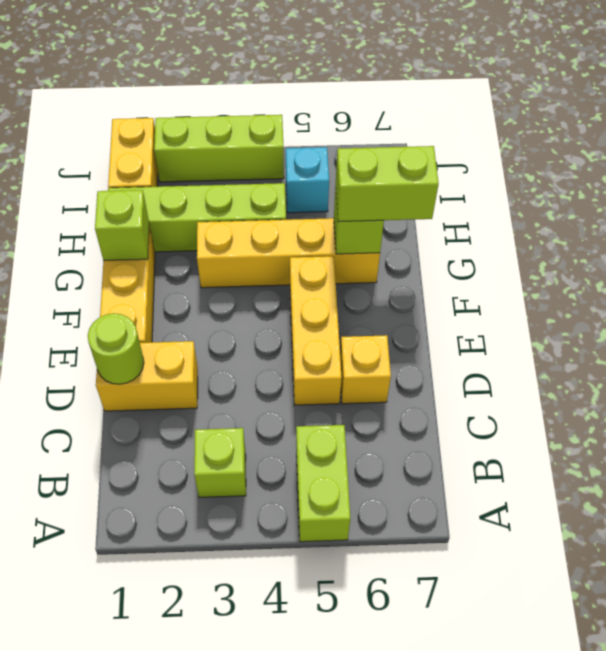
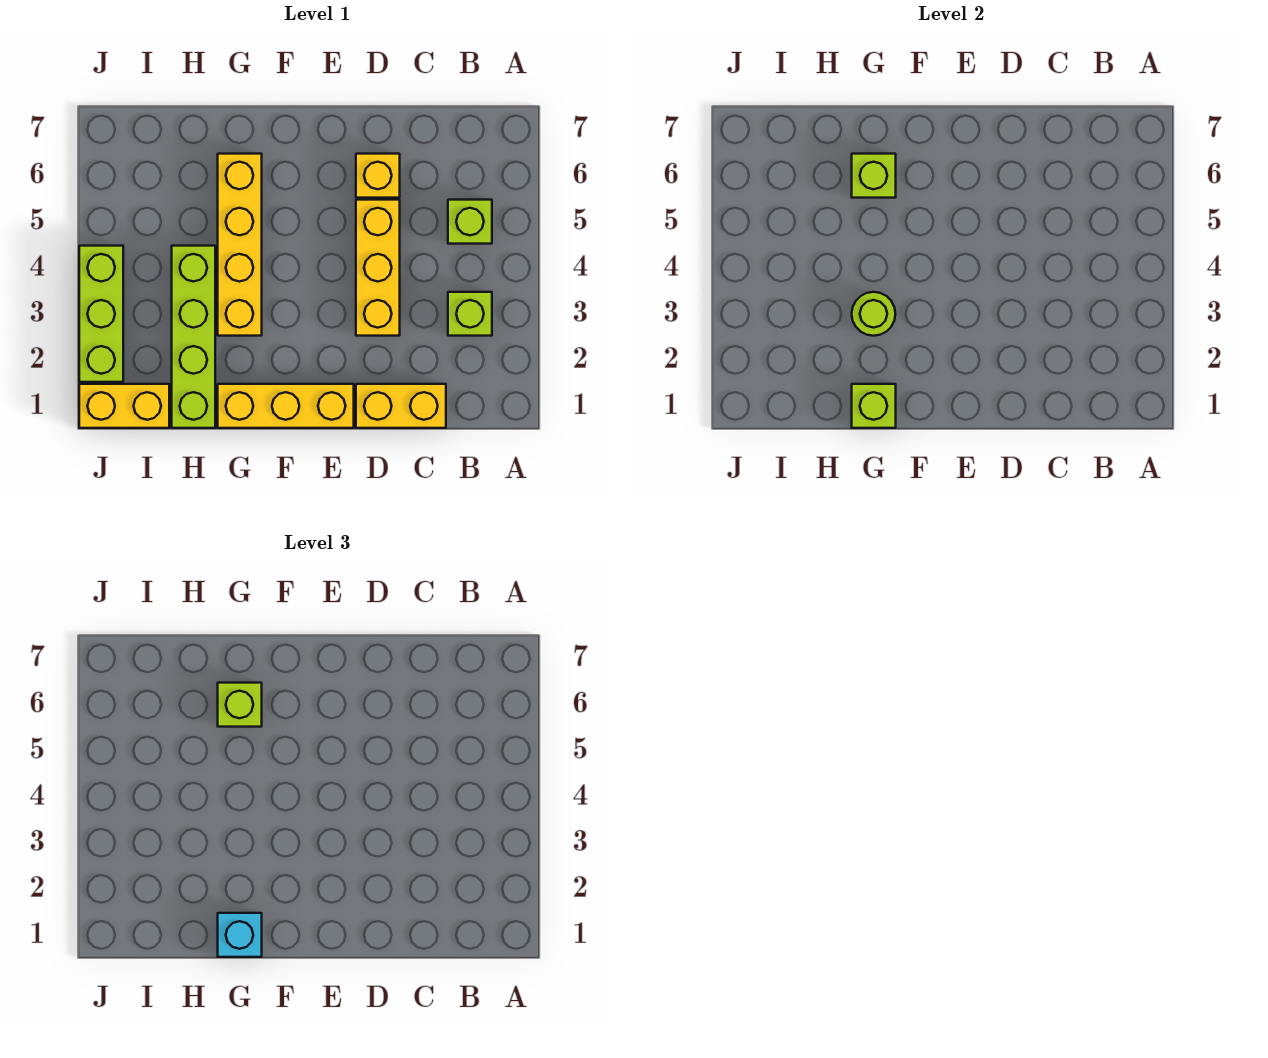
lime brick A5:B5 level 1 -> lime brick B5 level 1
yellow brick D1:D2 level 1 -> yellow brick C1:D1 level 1
lime round brick D1 level 2 -> lime round brick G3 level 2
yellow brick D5:F5 level 1 -> yellow brick D3:D5 level 1
lime brick G6:G7 level 3 -> lime brick G6 level 3
cyan brick I5 level 1 -> cyan brick G1 level 3

